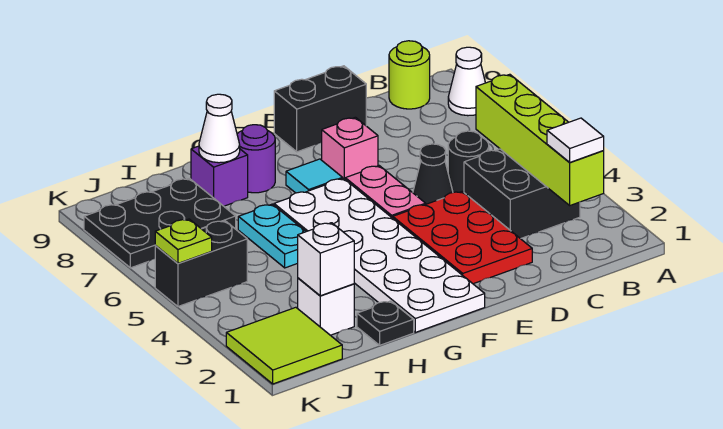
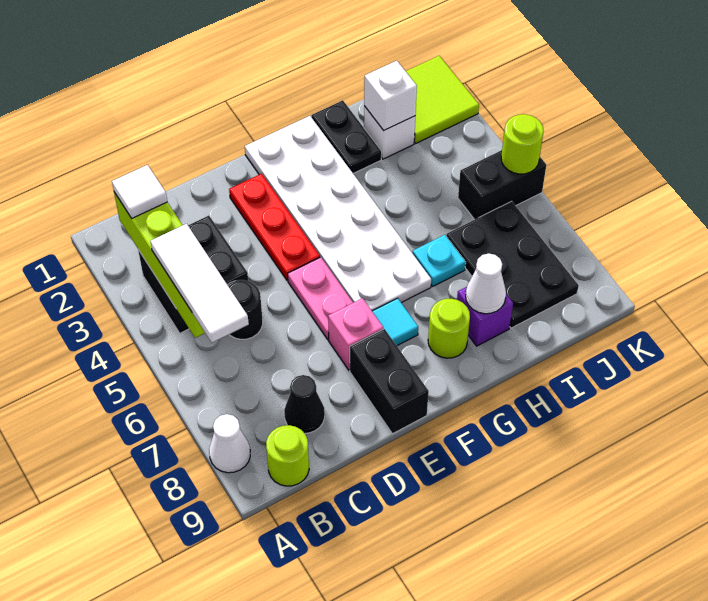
none -> white tile B4:B6 level 3
red plate D2:E4 level 1 -> red plate E2:E4 level 1
black cone D5 level 1 -> black cone C8 level 1
black brick D9:E9 level 1 -> black brick E8:E9 level 1
purple round brick G8 level 1 -> lime round brick G8 level 1
black plate H1 level 1 -> black plate H1:H2 level 1
cyan plate H5:H6 level 1 -> cyan plate H6 level 1
black plate I7:K8 level 1 -> black plate I6:J8 level 1
lime plate K5 level 2 -> lime round brick K5 level 2

